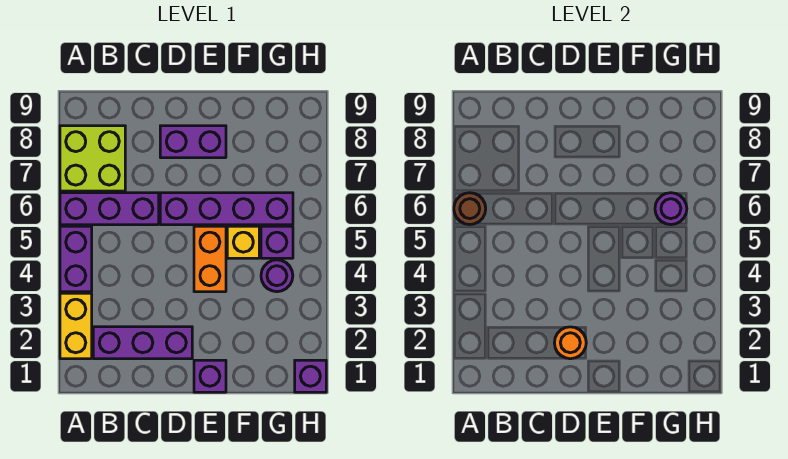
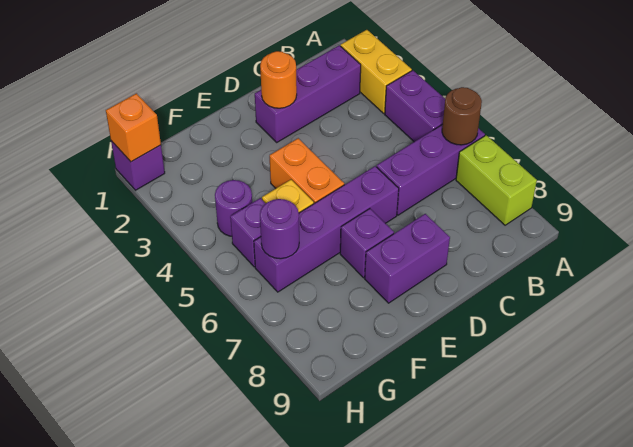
lime brick A7:B8 level 1 -> lime brick A7:A8 level 1
purple brick E1 level 1 -> purple brick E7 level 1
none -> orange brick H1 level 2

